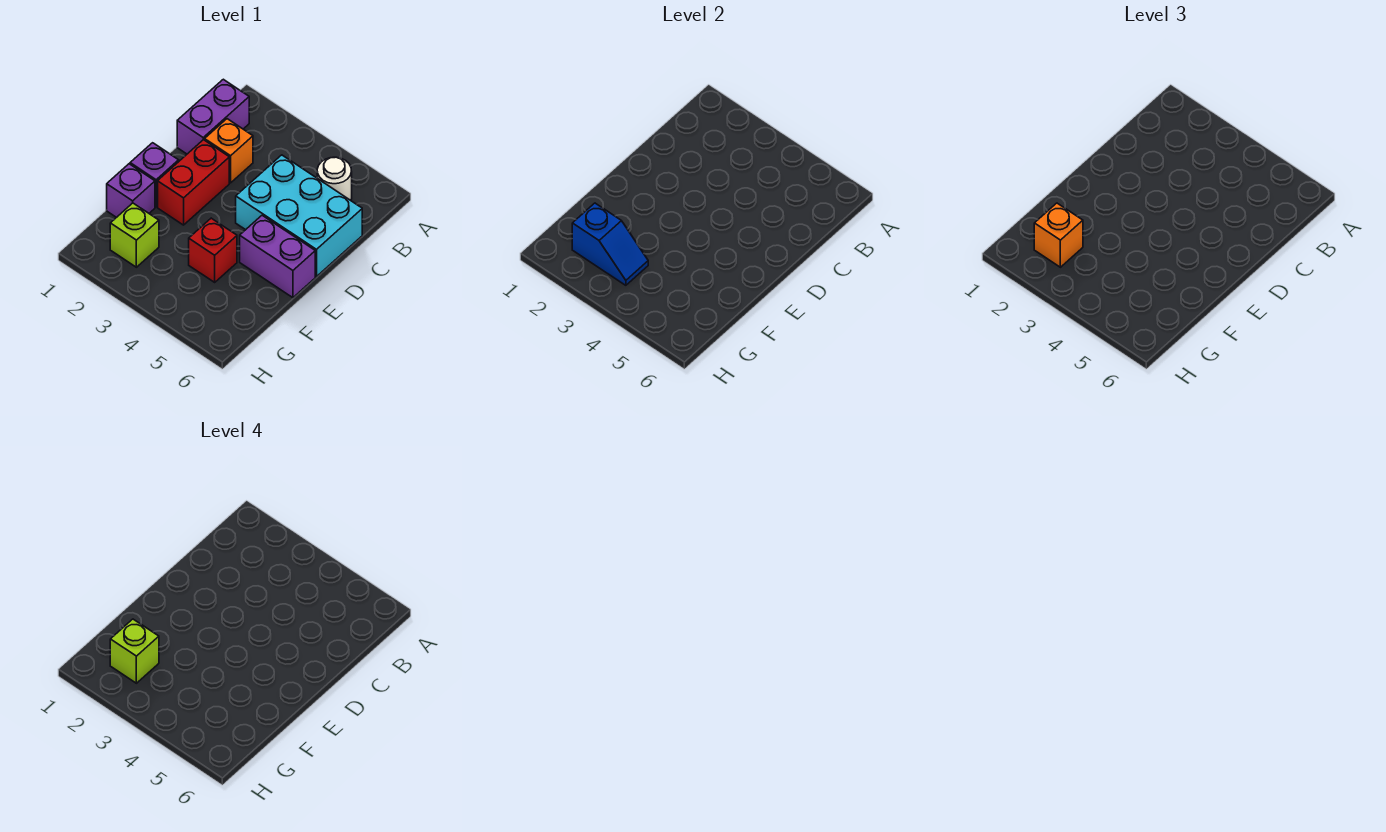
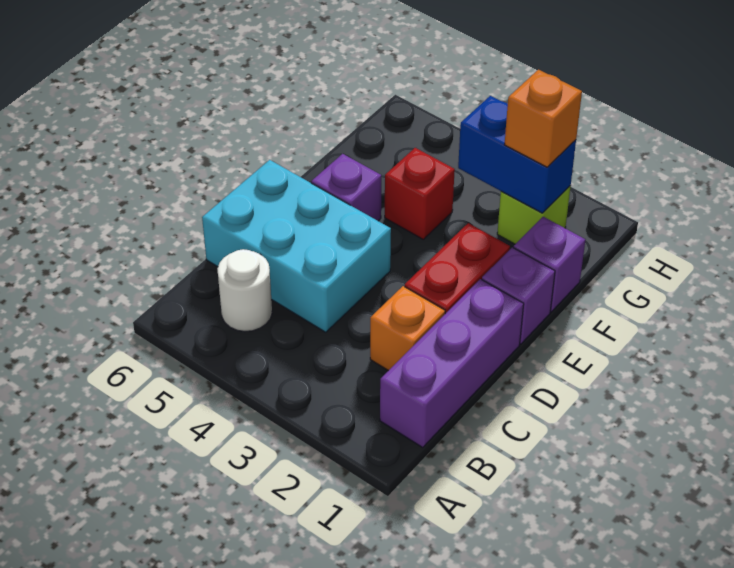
purple brick B1:C1 level 1 -> purple brick B1:D1 level 1
purple brick E5:E6 level 1 -> purple brick E5 level 1
blue slope G2:G3 level 2 top 2 -> blue brick G2:G3 level 2
lime brick G2 level 4 -> none

